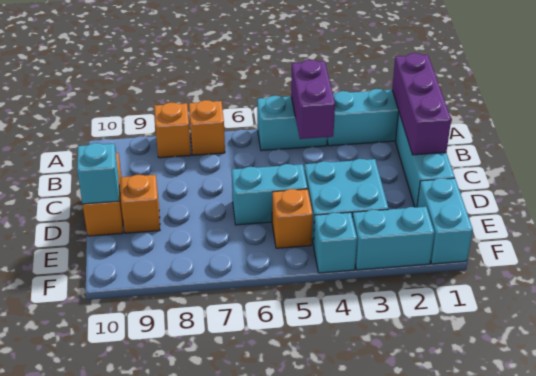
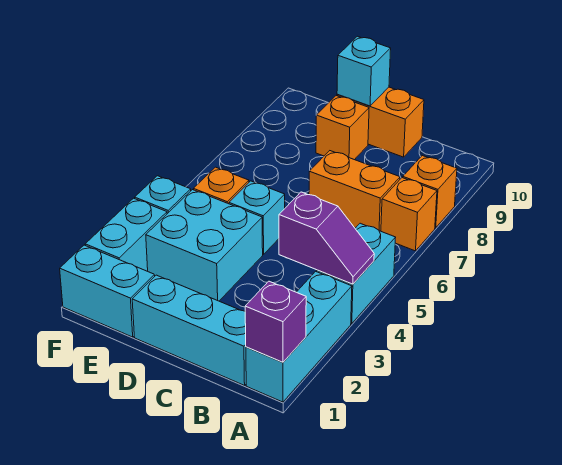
purple brick A1:C1 level 2 -> purple brick A1 level 2
purple brick A4:B4 level 2 -> purple slope A4:B4 level 2 top B
none -> orange brick B7:C7 level 1
cyan brick D5:D6 level 1 -> cyan brick D5 level 1

